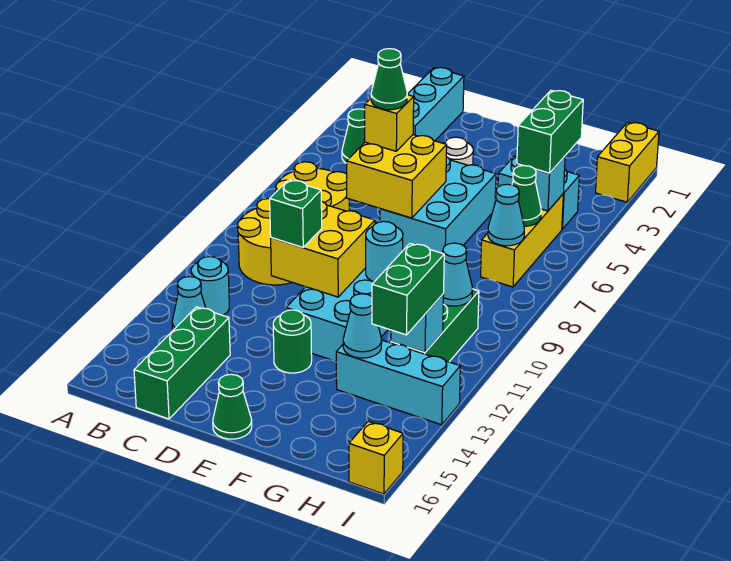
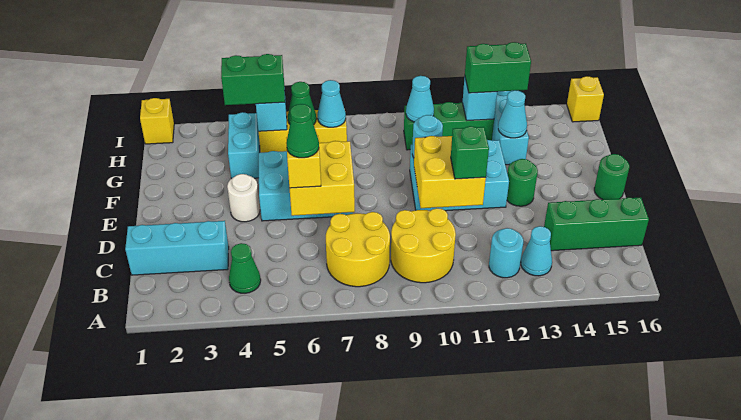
green cone E16 level 1 -> green round brick E16 level 1
yellow brick I1:I2 level 1 -> yellow brick I1 level 1

